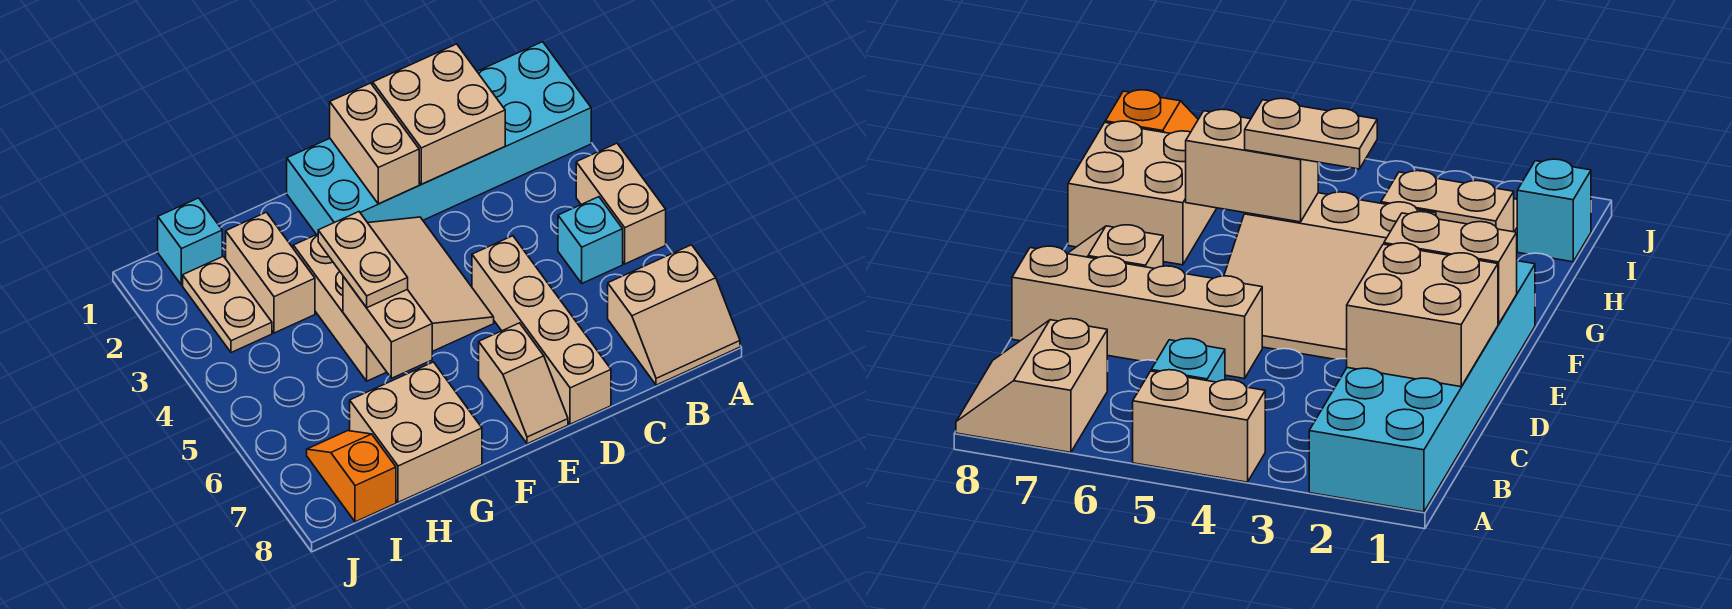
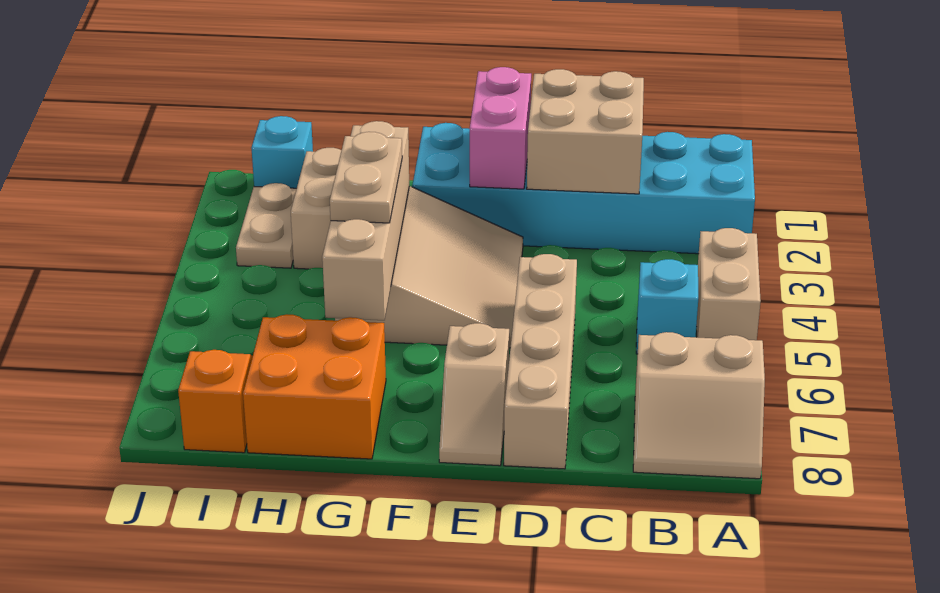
tan brick E1:E2 level 2 -> pink brick E1:E2 level 2
tan brick G5:G6 level 2 -> tan brick G3:G6 level 2
tan brick G7:H8 level 1 -> orange brick G7:H8 level 1

